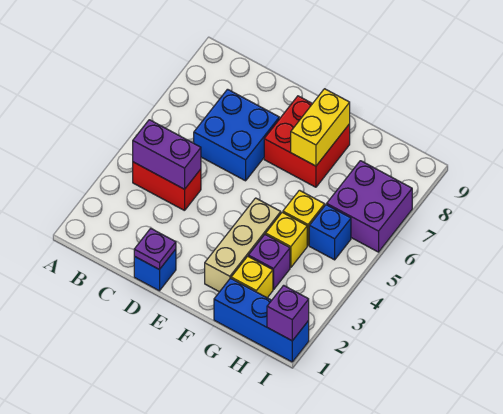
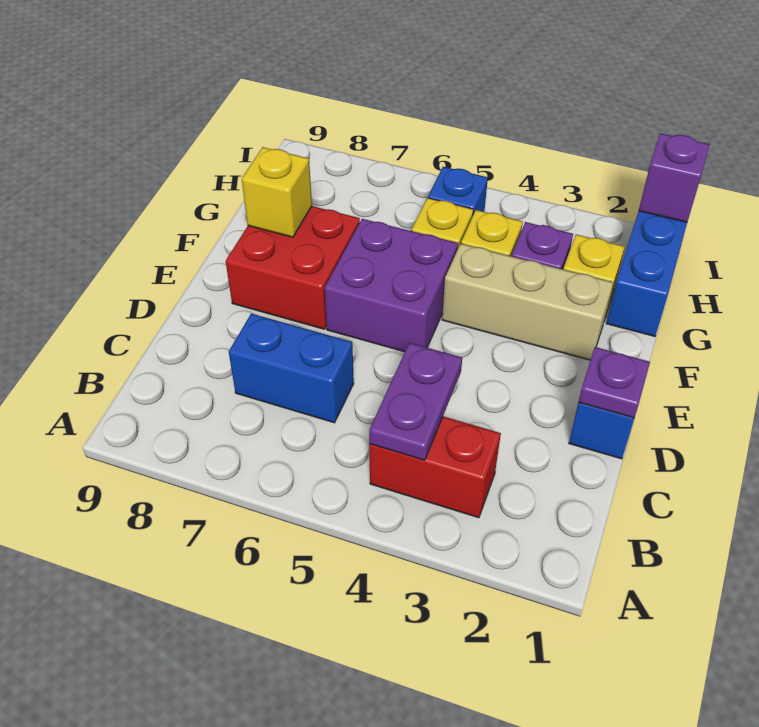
red brick B4:C4 level 1 -> red brick B3:B4 level 1
purple brick B4:C4 level 2 -> purple plate B4:C4 level 2
blue brick C6:D7 level 1 -> blue brick C6:C7 level 1
yellow brick F7:F8 level 2 -> yellow brick F8 level 2
purple brick H6:I7 level 1 -> purple brick E5:F6 level 1

